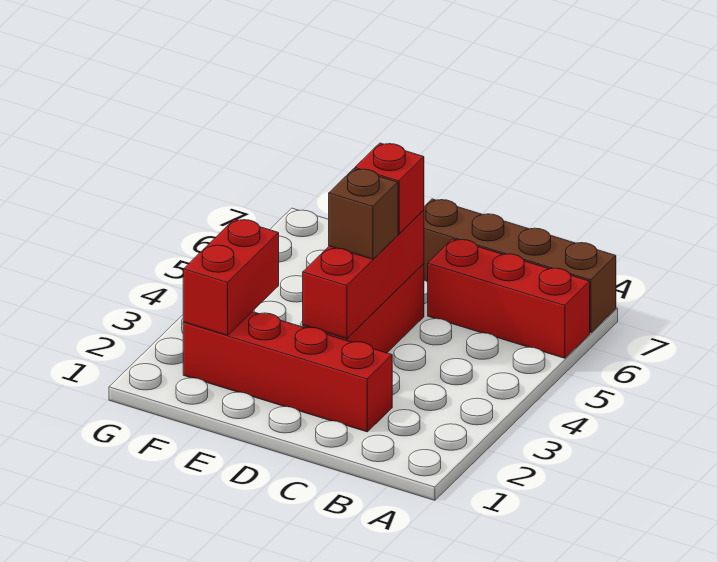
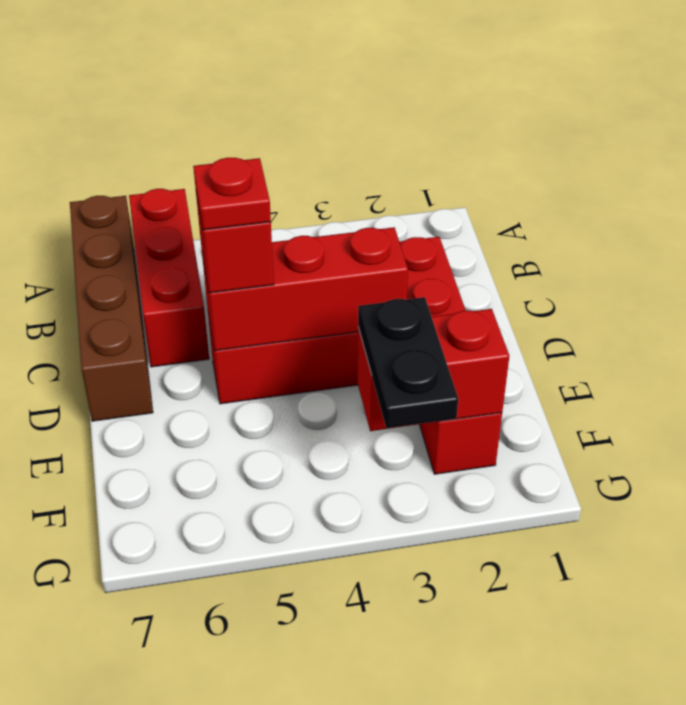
brown brick D4 level 3 -> none
none -> red plate D5 level 4
none -> black plate F3:G3 level 3

